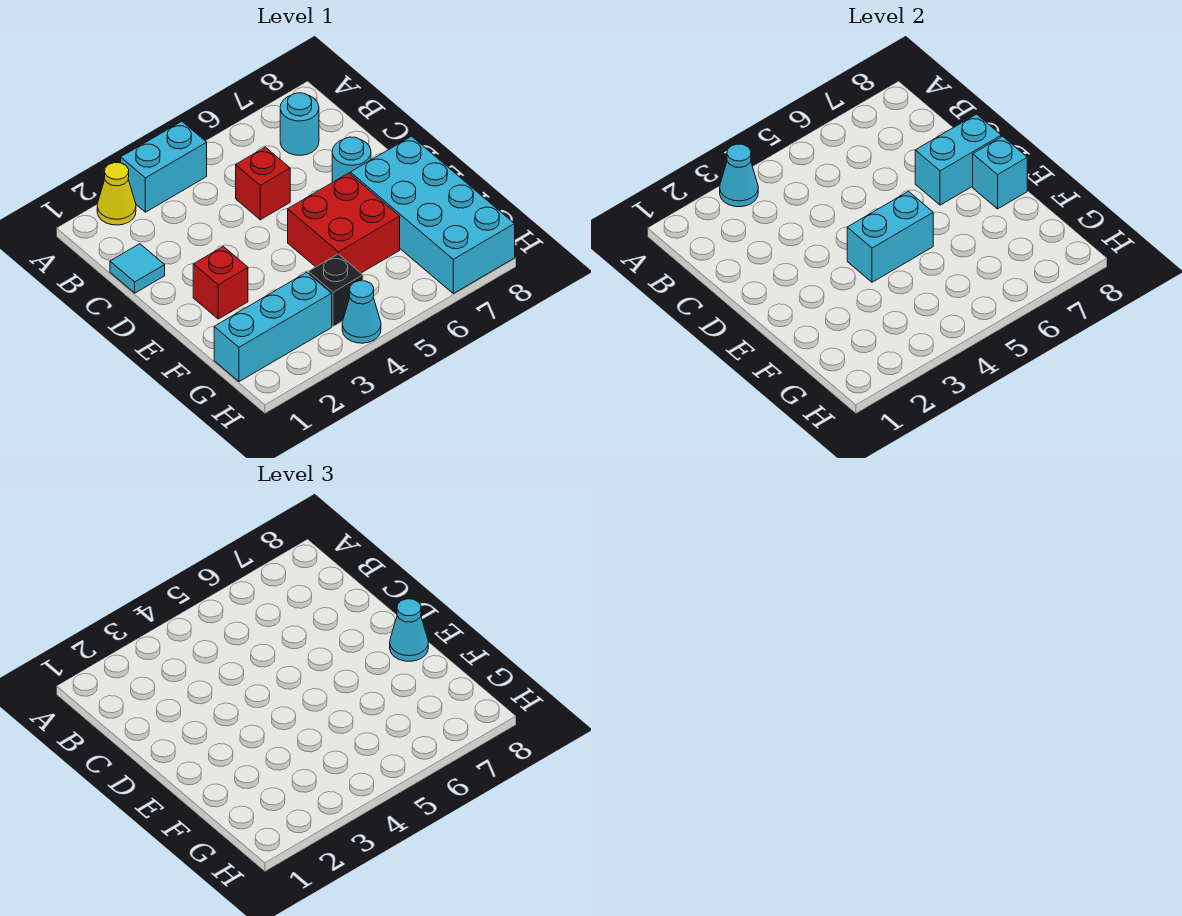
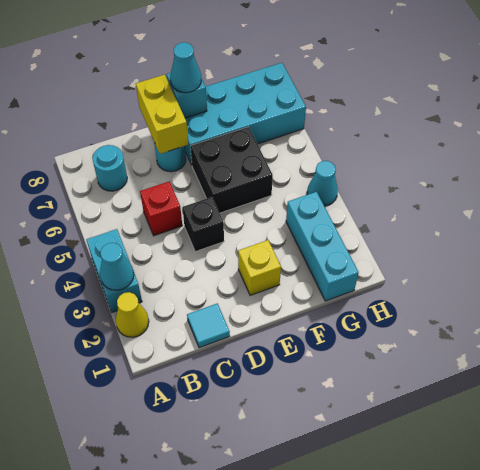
cyan brick D7:D8 level 2 -> yellow brick D7:D8 level 2
red brick E2 level 1 -> yellow brick E2 level 1
cyan brick E4:E5 level 2 -> none
red brick E5:F6 level 1 -> black brick E5:F6 level 1
black brick G4 level 1 -> black brick D4 level 1

